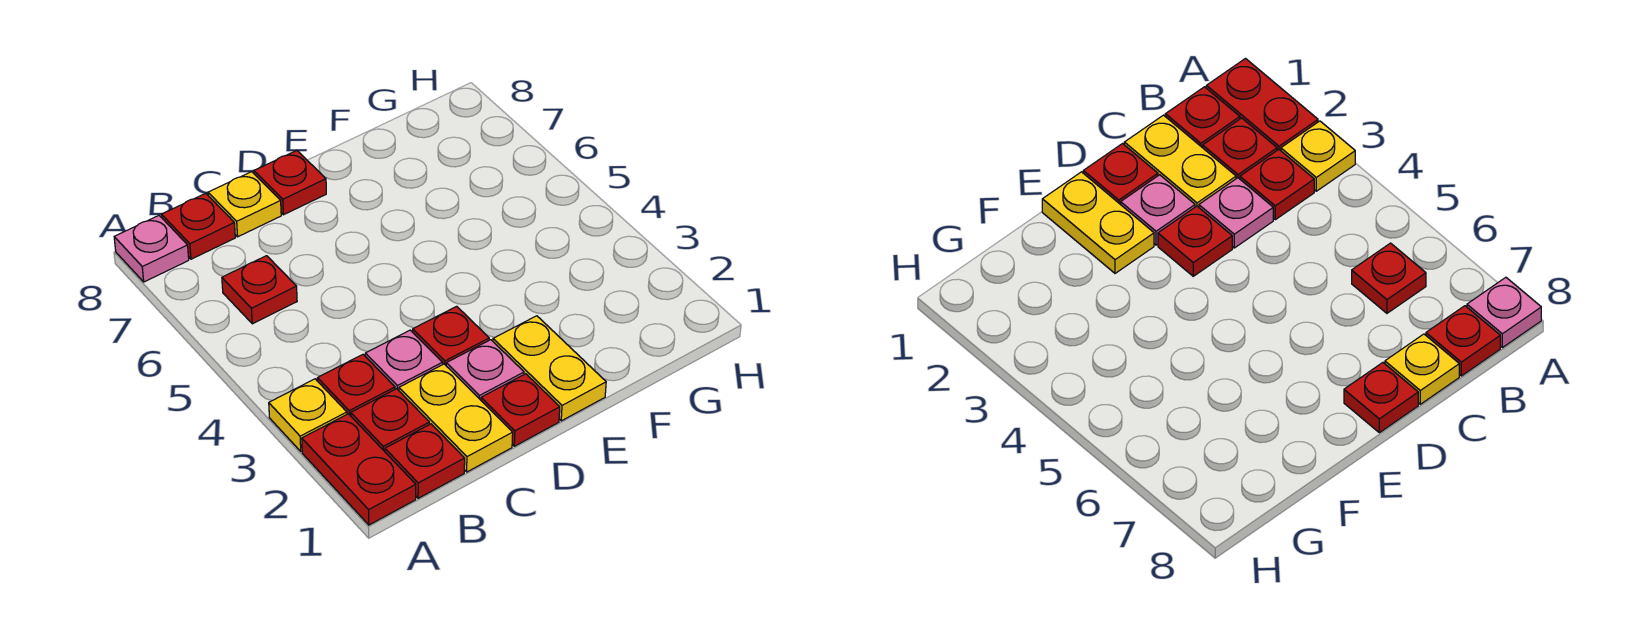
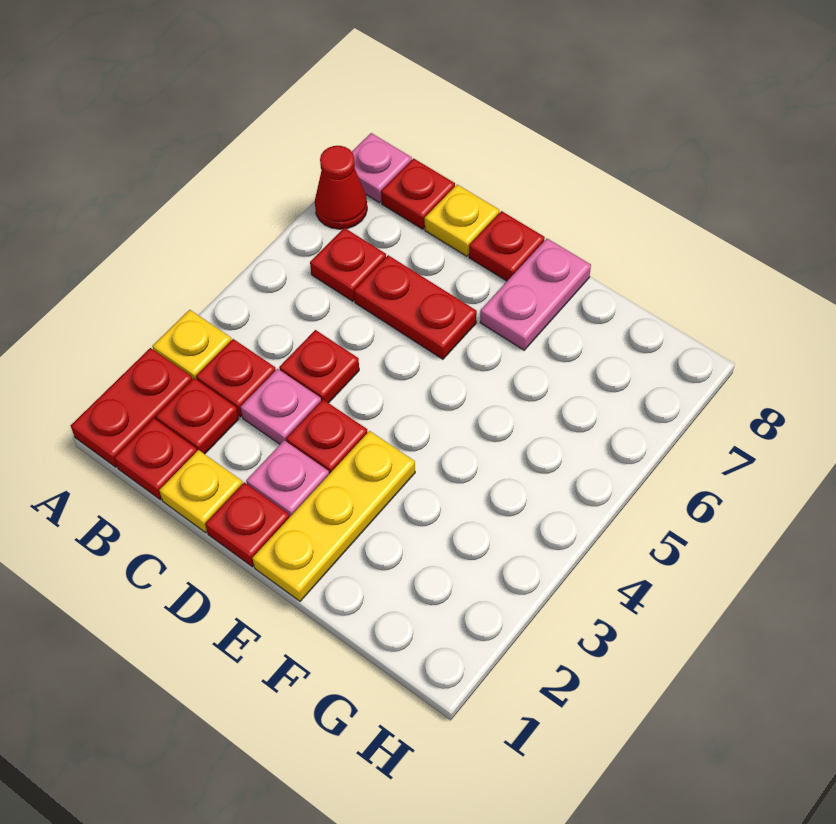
none -> red cone A7 level 1
yellow plate C1:C2 level 1 -> yellow plate C1 level 1
none -> red plate C4 level 1
none -> red plate C6:D6 level 1
yellow plate E1:E2 level 1 -> yellow plate E1:E3 level 1
none -> pink plate E7:E8 level 1

